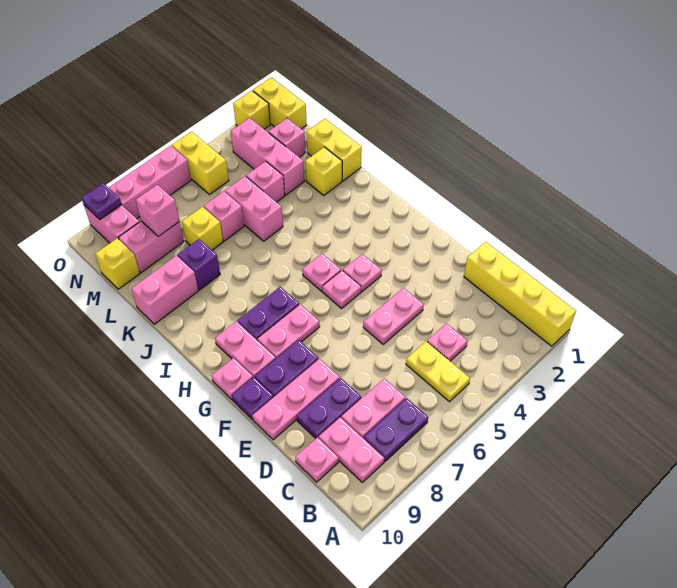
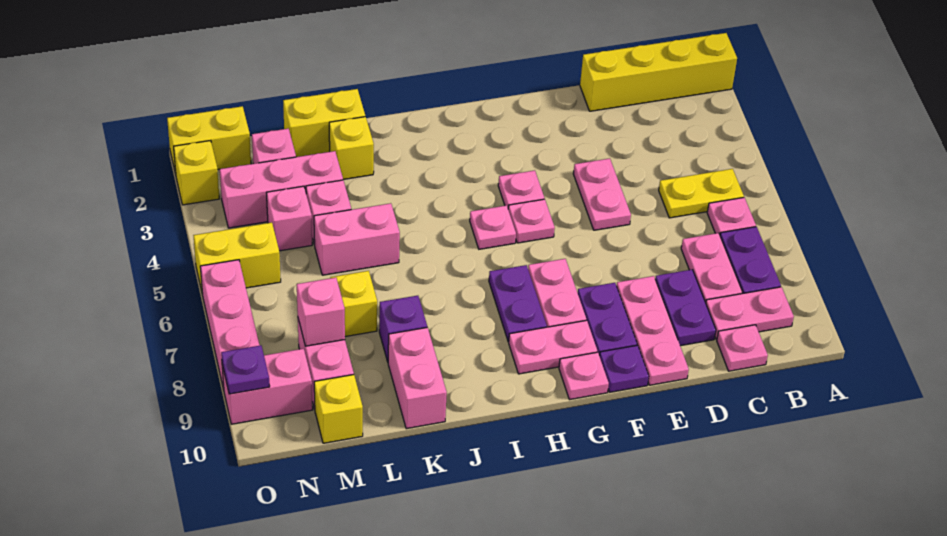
pink plate C4 level 1 -> pink plate B6 level 1
pink brick L6 level 1 -> pink brick M4 level 1

